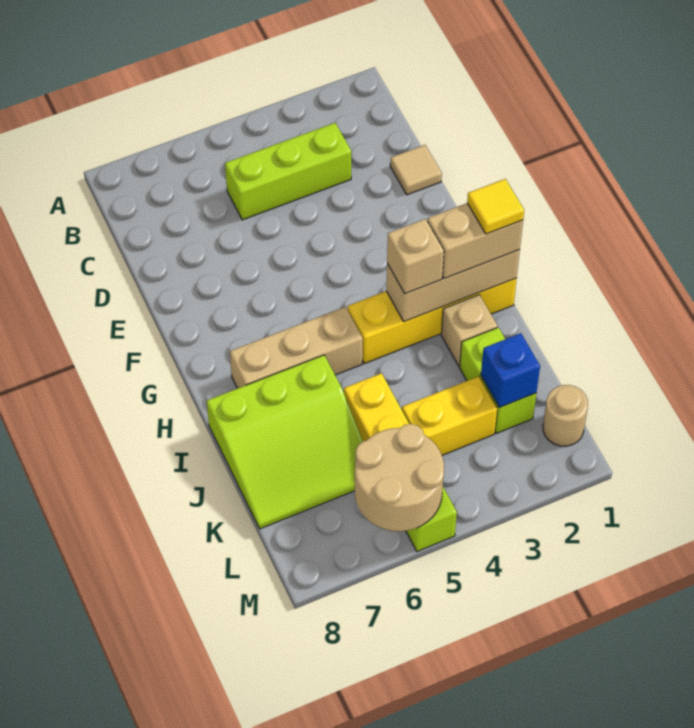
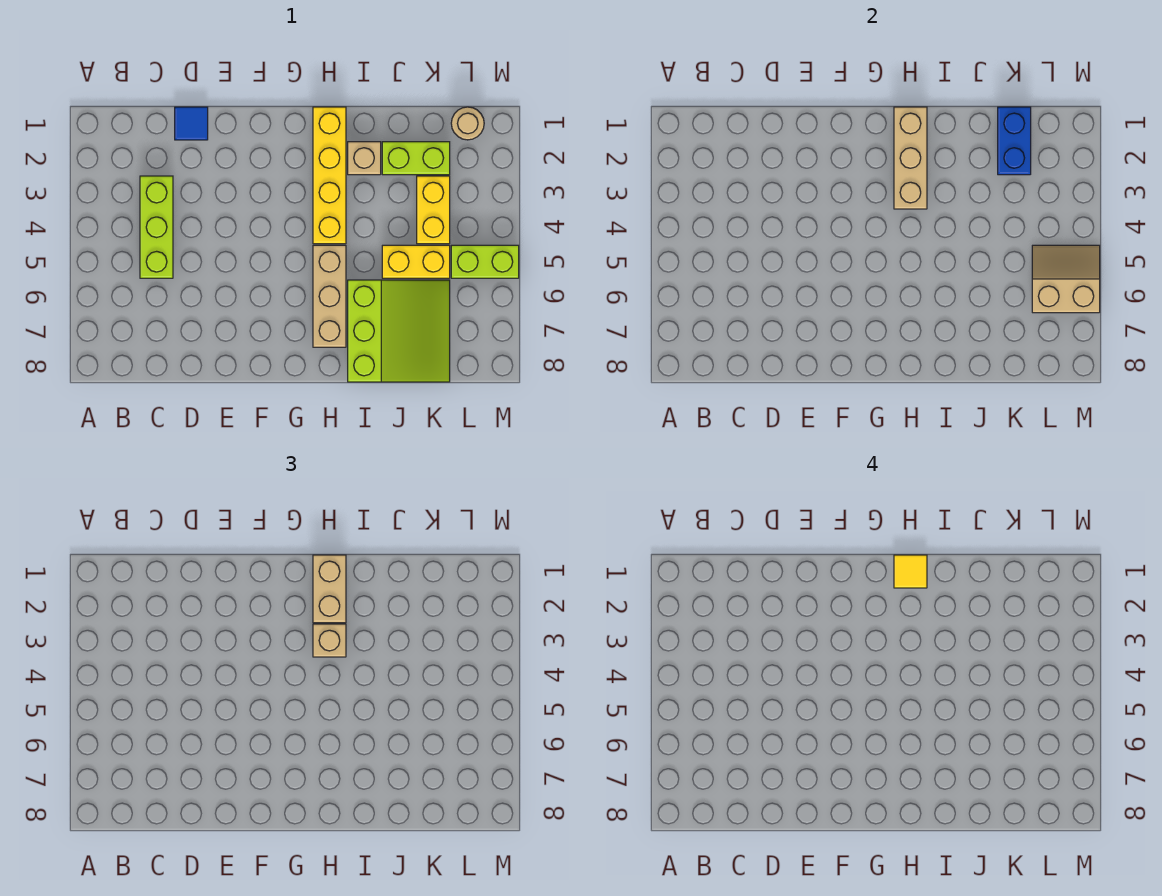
tan tile D1 level 1 -> blue tile D1 level 1
blue brick K2 level 2 -> blue brick K1:K2 level 2
tan round brick L5:M6 level 2 -> tan slope L5:M6 level 2 top 6

